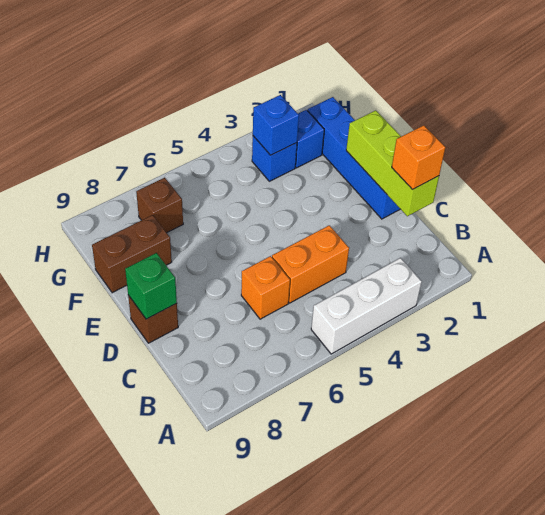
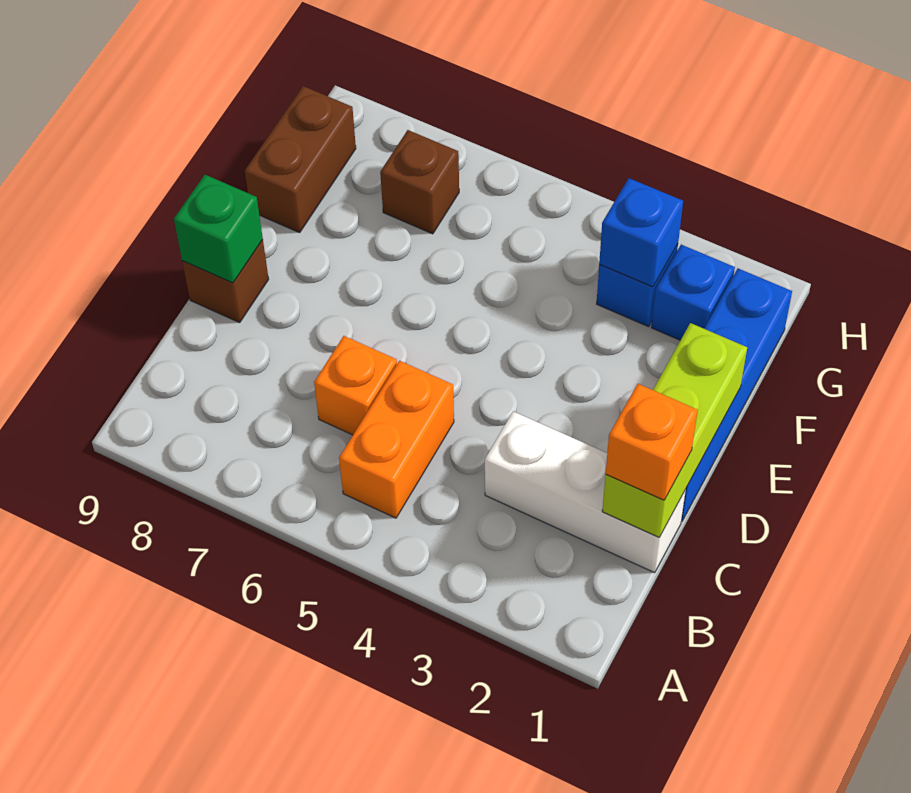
white brick A3:A5 level 1 -> white brick C1:C3 level 1
orange brick C4:C5 level 1 -> orange brick B5:C5 level 1
brown brick F8:F9 level 1 -> brown brick F9:G9 level 1

